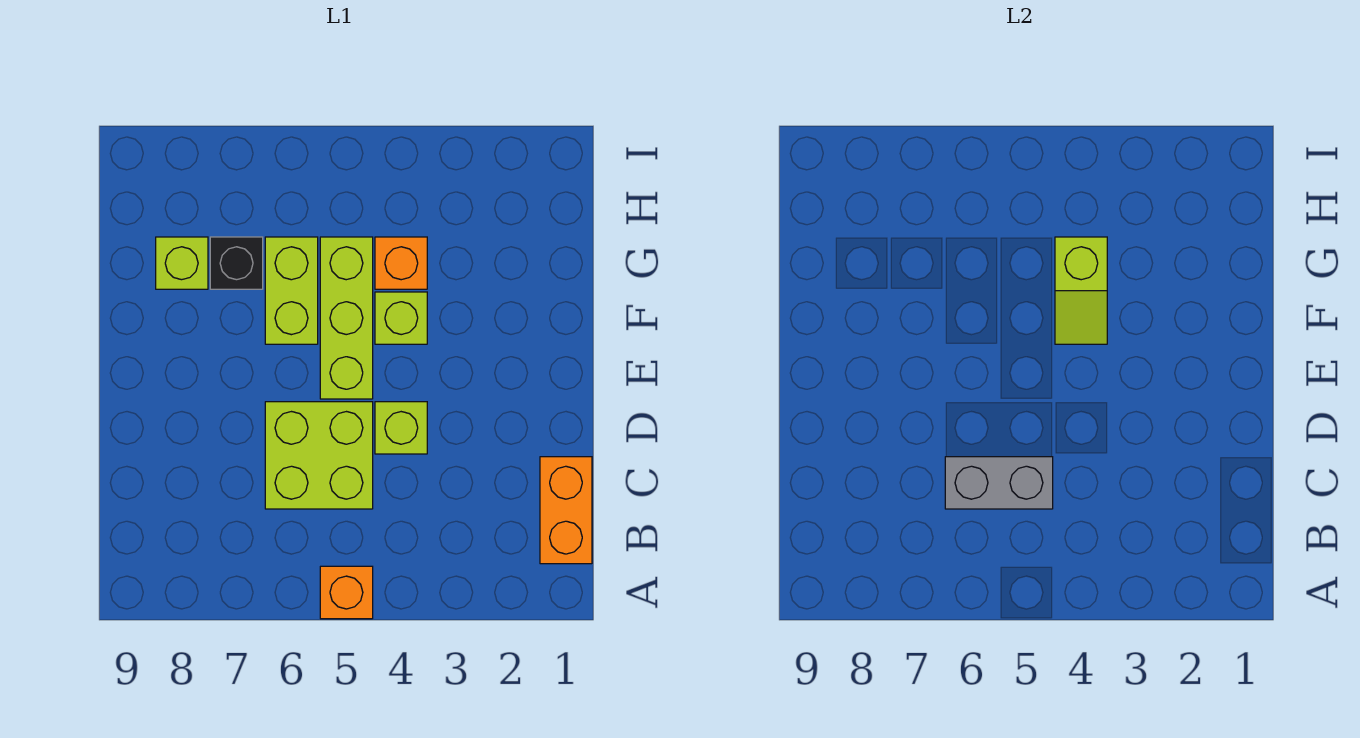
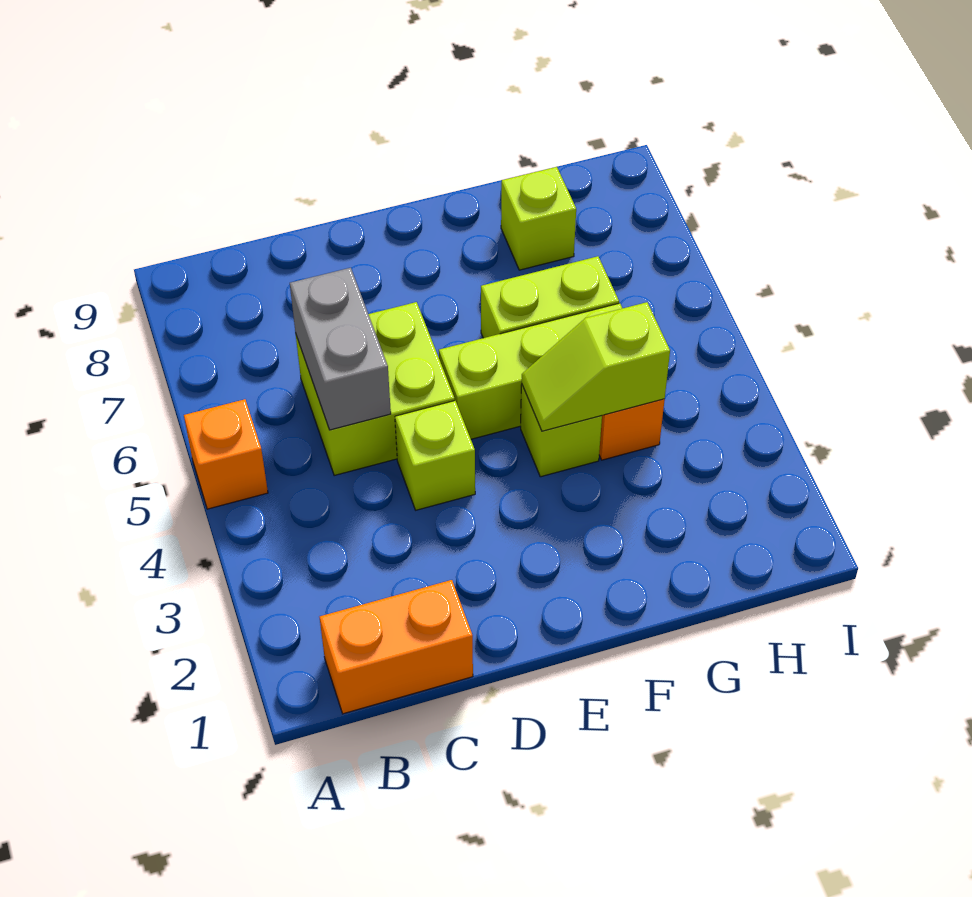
black brick G7 level 1 -> none

